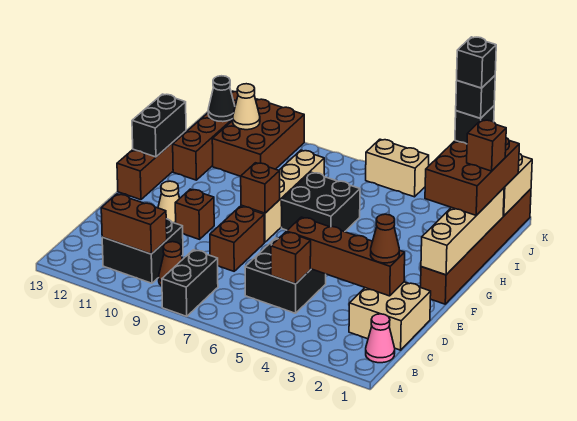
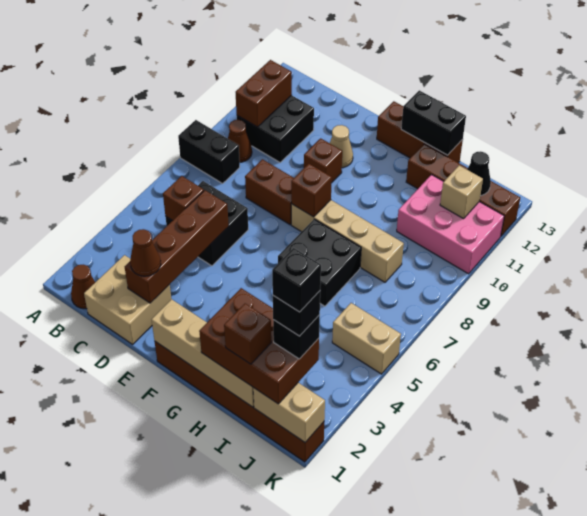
pink cone B1 level 1 -> brown cone B1 level 1
brown brick I10:K11 level 1 -> pink brick I10:K11 level 1
tan cone J11 level 2 -> tan brick J11 level 2
tan brick K5:K6 level 1 -> tan brick J5:K5 level 1

